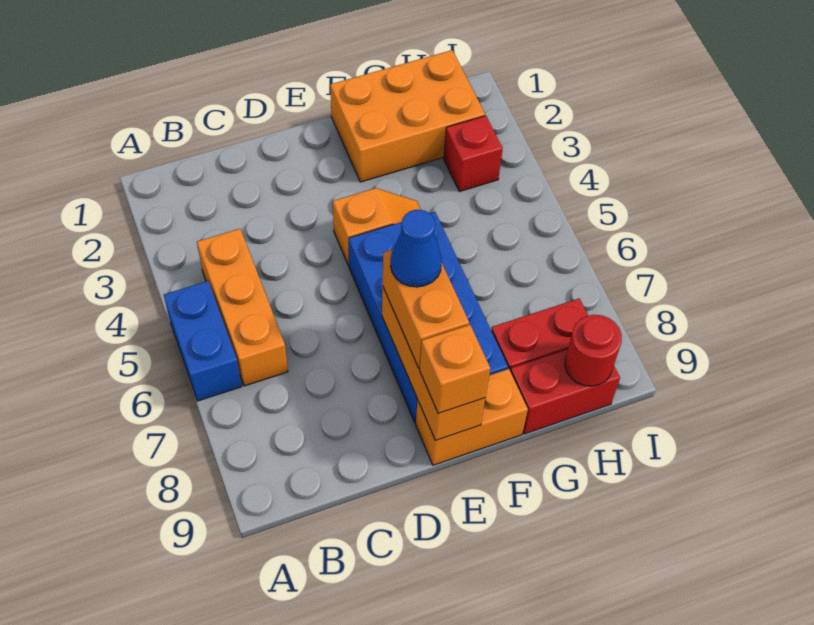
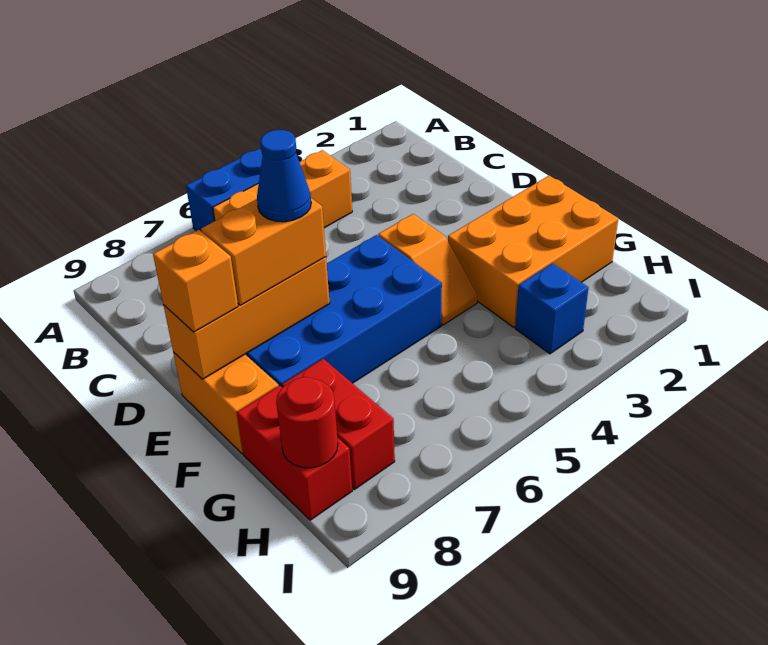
orange brick F1:H2 level 1 -> orange brick F1:G3 level 1
red brick H3 level 1 -> blue brick H3 level 1

